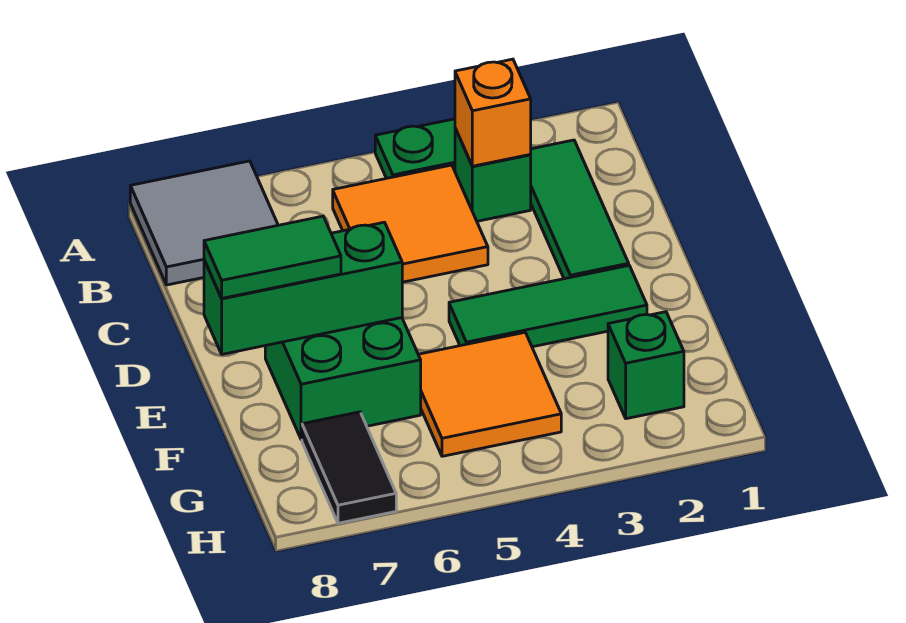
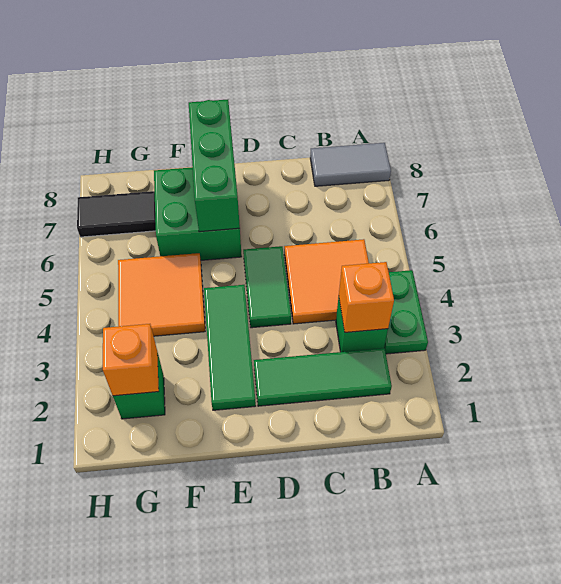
grey tile A7:B8 level 1 -> grey tile A8:B8 level 1
green tile E7:E8 level 3 -> green tile D4:D5 level 1
none -> orange brick G2 level 2

